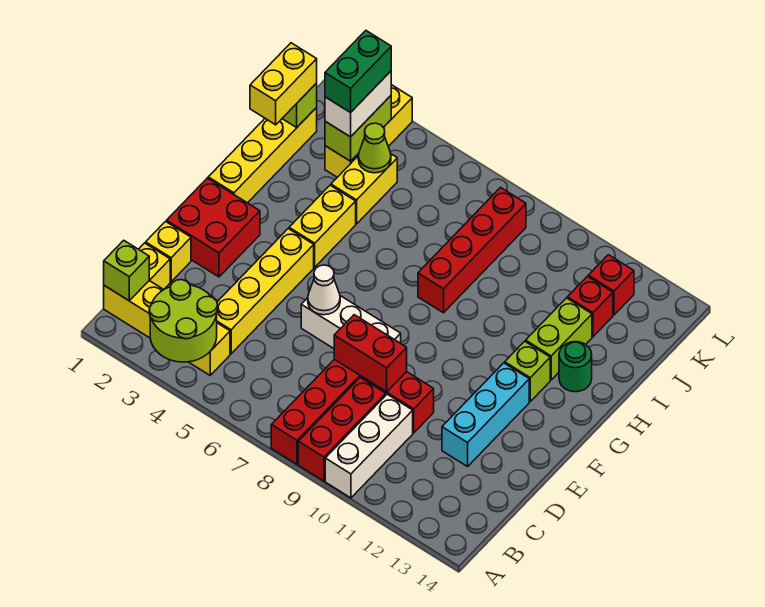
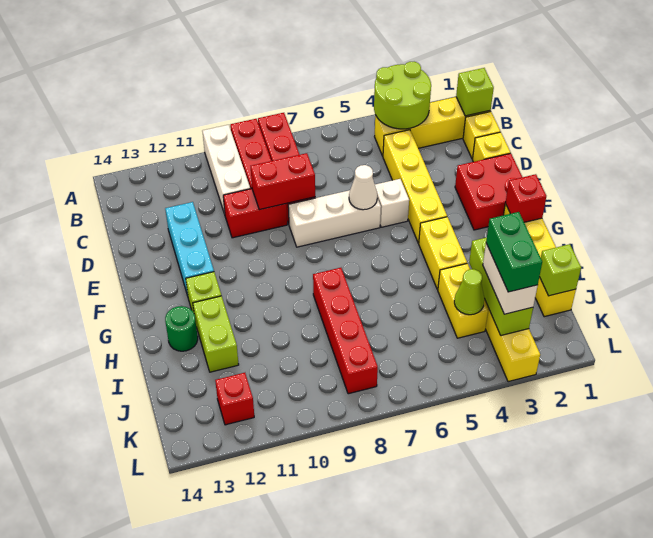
none -> white brick E5 level 1
yellow brick I1:J1 level 3 -> none
lime brick J3:K3 level 2 -> lime brick I3:K3 level 2
red brick J12 level 1 -> red brick G1 level 2

